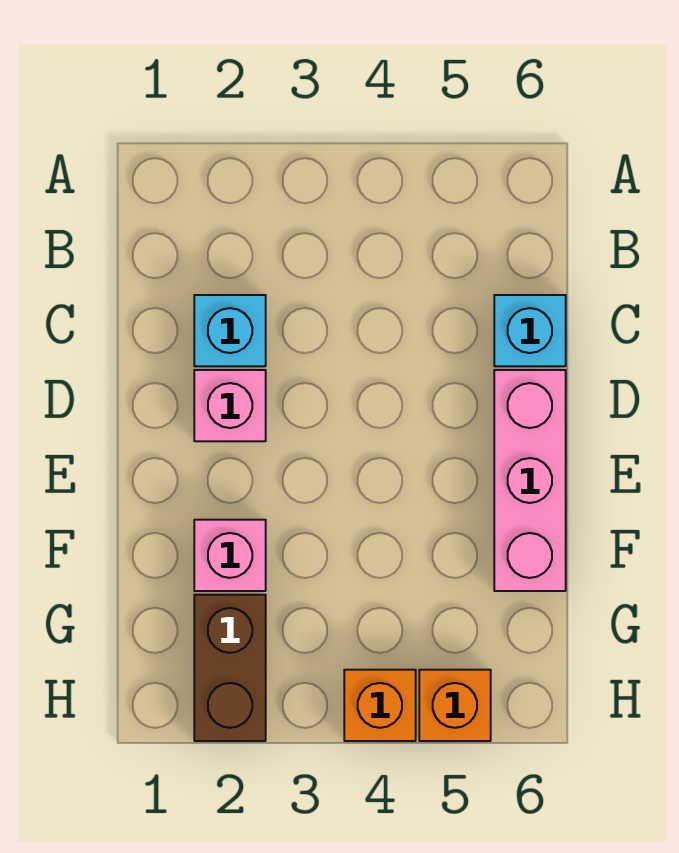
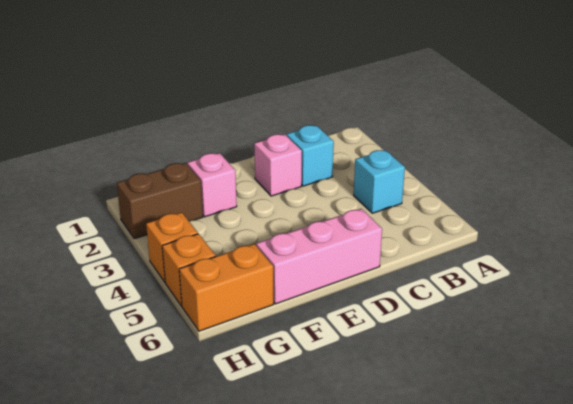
cyan brick C6 level 1 -> cyan brick B4 level 1
none -> orange brick G6:H6 level 1

